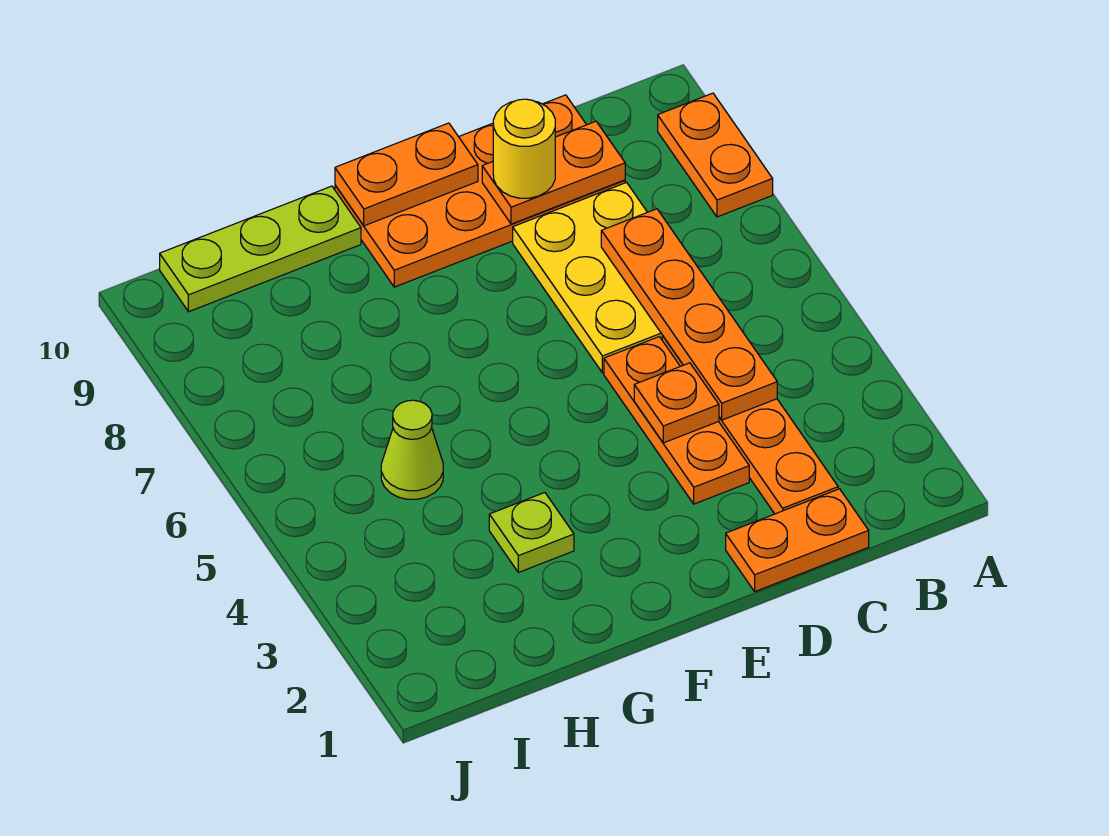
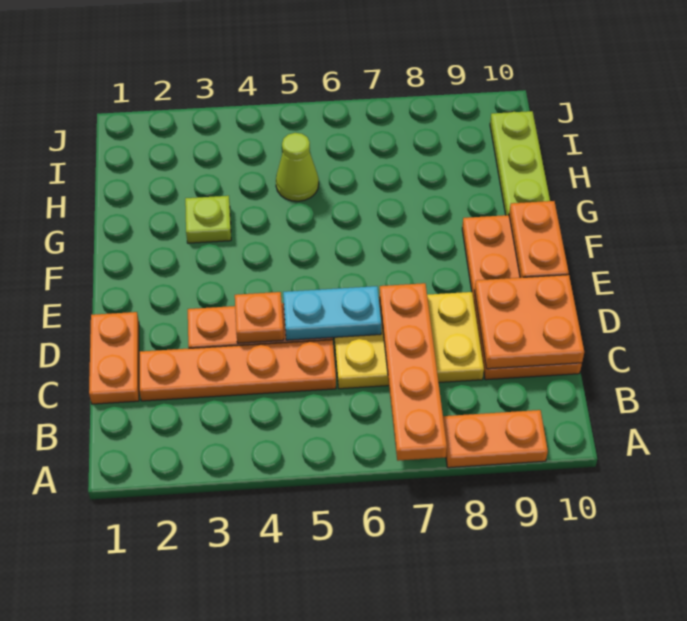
orange plate C4:C7 level 2 -> orange plate A7:D7 level 2
orange plate C9:D9 level 2 -> orange plate C9:D10 level 2
none -> cyan plate D5:D6 level 2
yellow round brick D9 level 3 -> none

